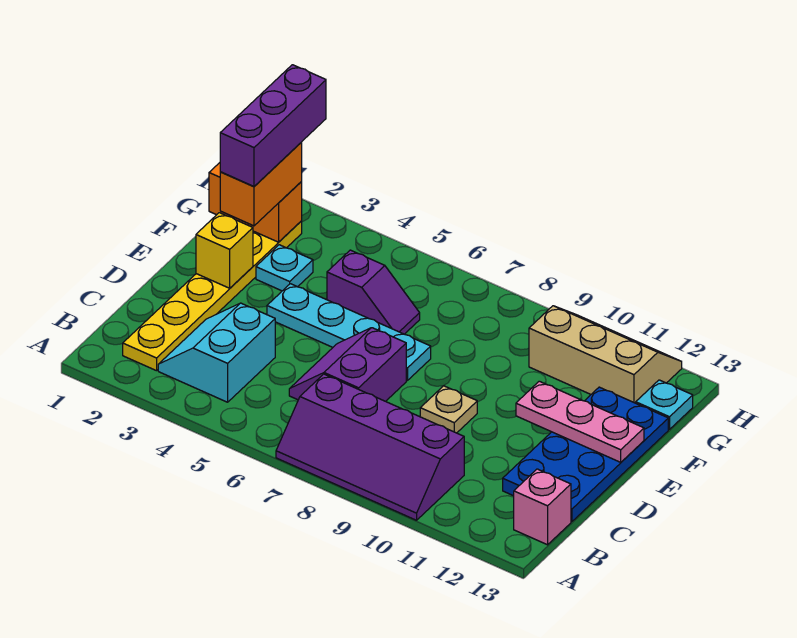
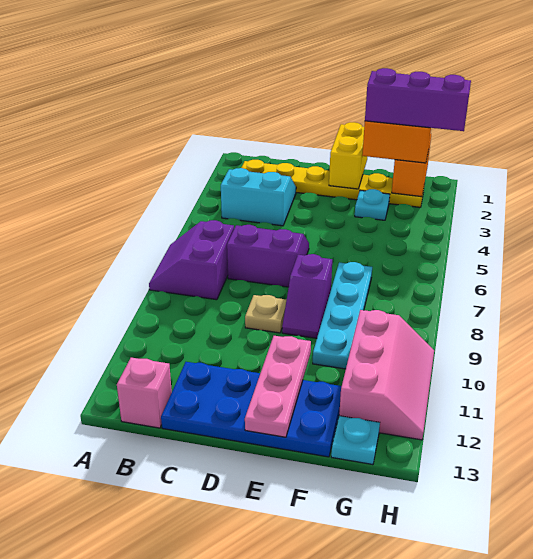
purple slope A7:B10 level 1 top B -> purple slope A7:B8 level 1 top B
yellow brick E2 level 2 -> yellow brick E1:E2 level 2
cyan plate E4:E7 level 1 -> cyan plate F7:F10 level 1
purple slope F5:F6 level 1 top 5 -> purple slope E8:E9 level 1 top 8
tan slope G10:H12 level 1 top G -> pink slope G10:H12 level 1 top G

